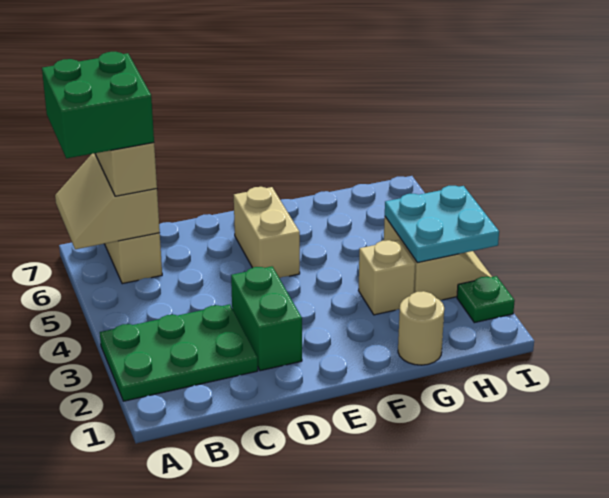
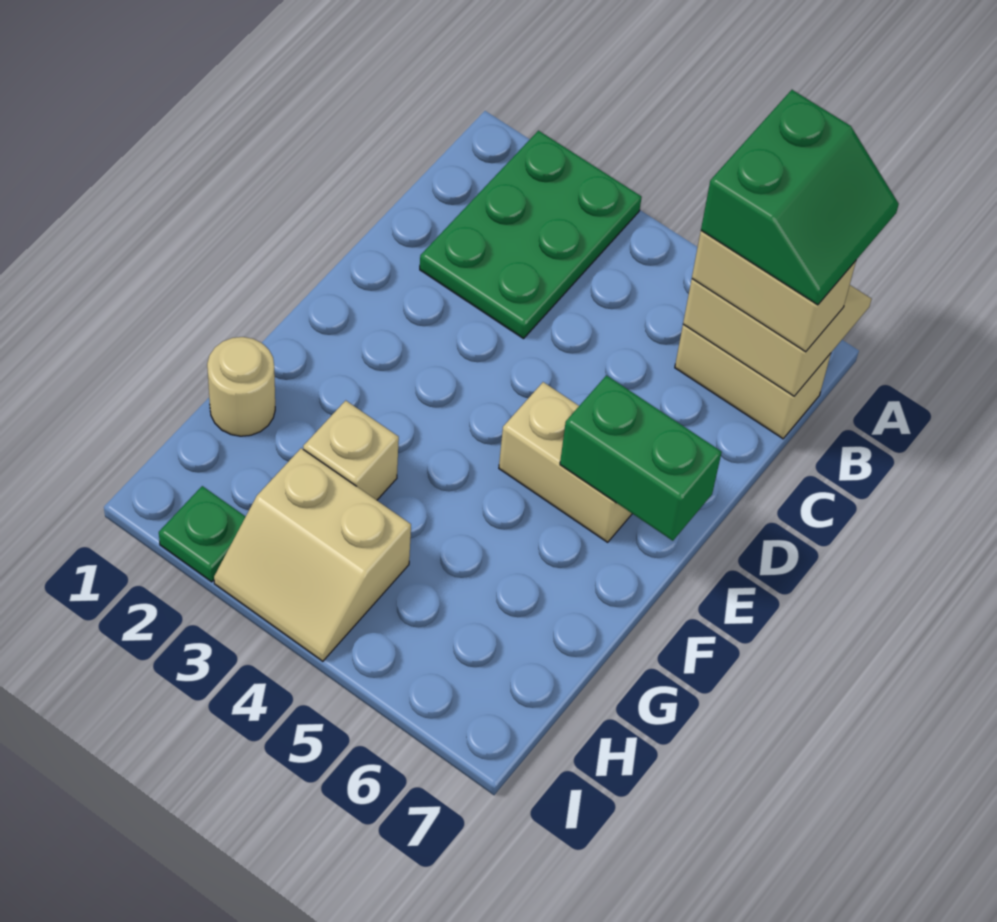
green brick A6:B7 level 4 -> green slope A6:B7 level 4 top 6
green brick D2:D3 level 1 -> green brick E6:E7 level 2
cyan plate H3:I4 level 2 -> none

